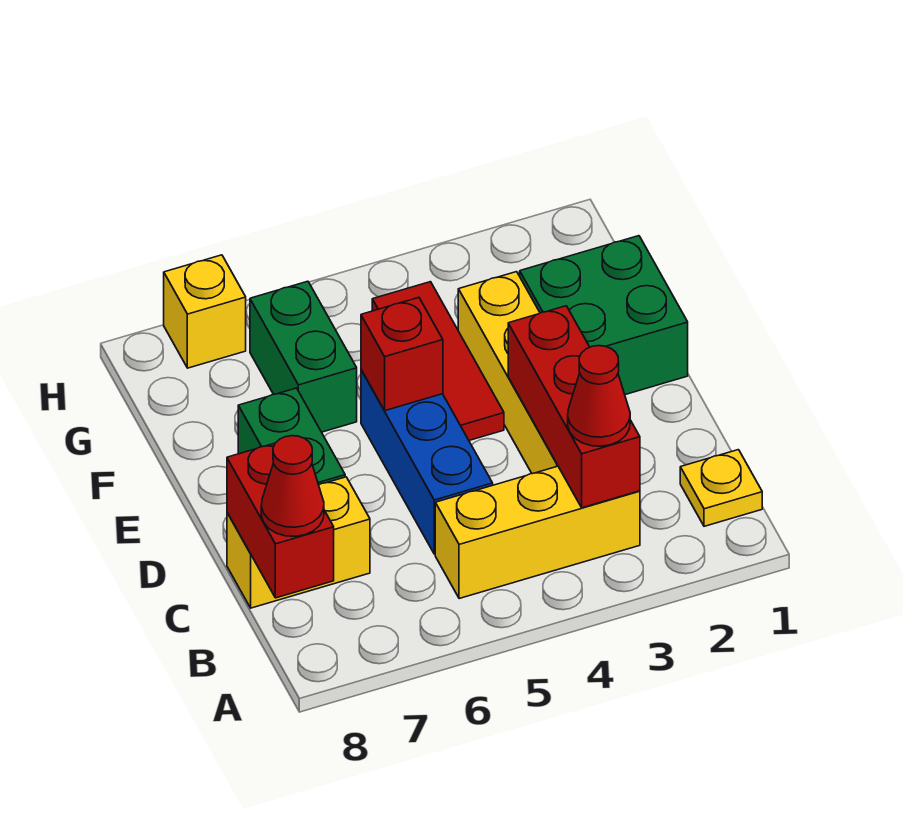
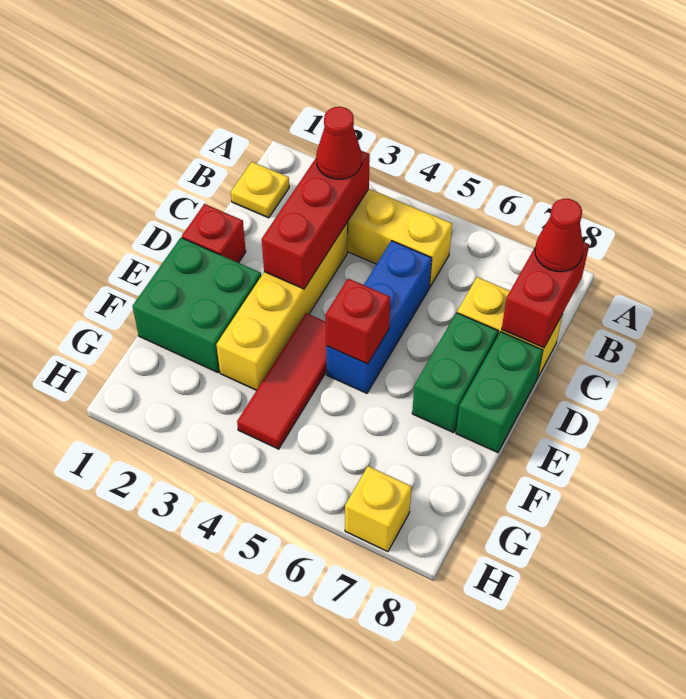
none -> red brick D1 level 1
green brick F6:G6 level 1 -> green brick D8:E8 level 1

